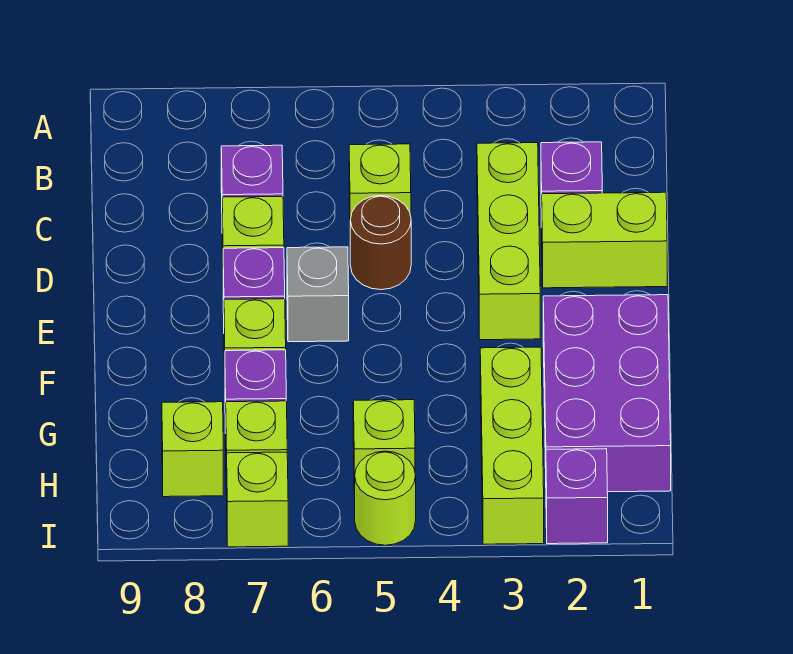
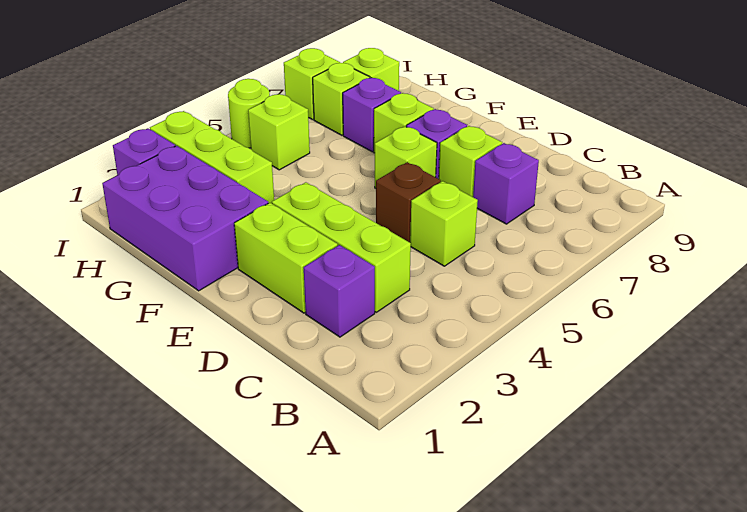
lime brick D1:D2 level 1 -> lime brick D2:E2 level 1
brown round brick D5 level 1 -> brown brick D5 level 1
grey brick E6 level 1 -> lime brick E6 level 1

